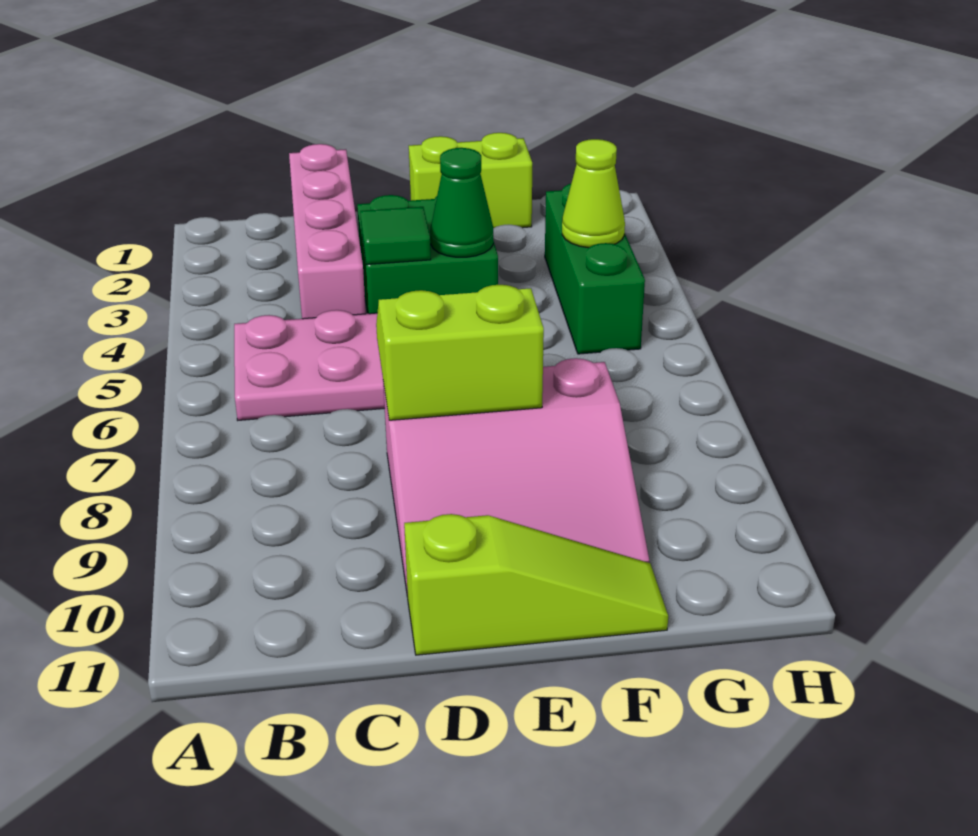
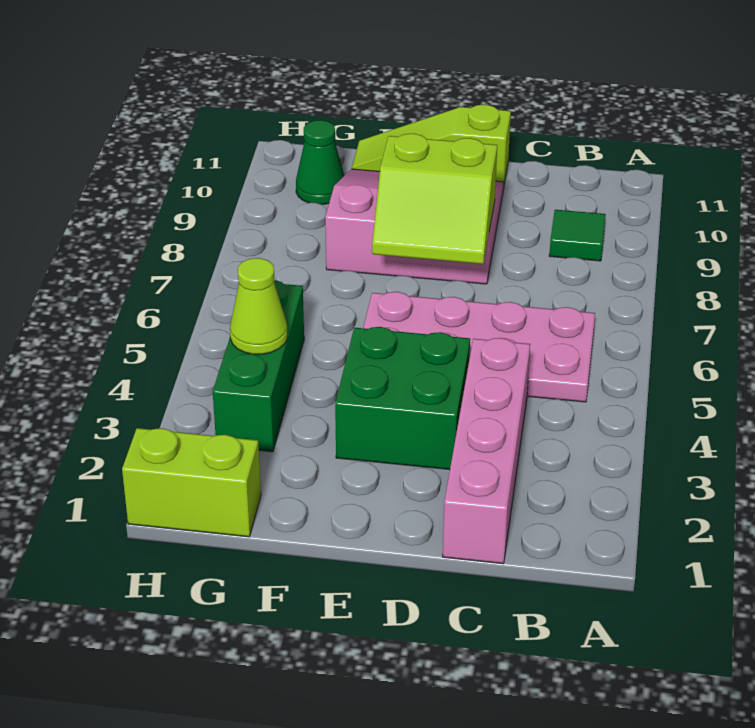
green tile D4 level 2 -> green tile B9 level 1
lime brick E1:F1 level 1 -> lime brick G1:H1 level 1
green cone E4 level 2 -> green cone G10 level 1

